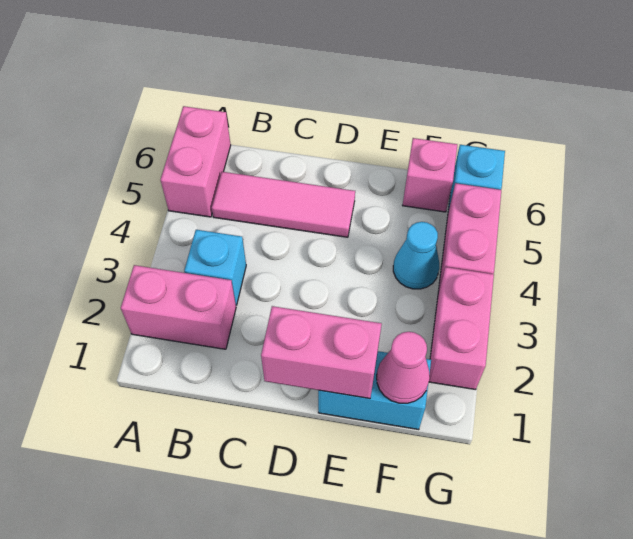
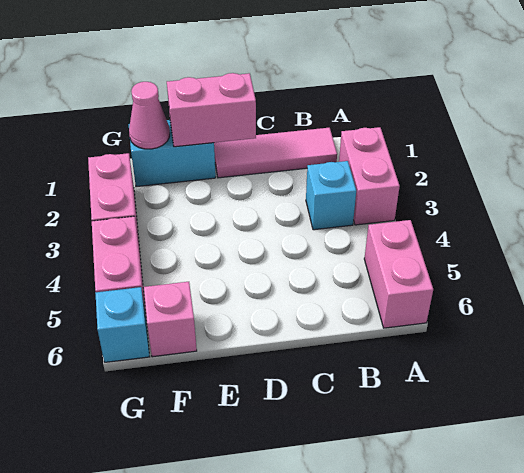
pink brick A2:B2 level 1 -> pink brick A2:A3 level 1
pink tile B5:D5 level 1 -> pink tile B1:D1 level 1
cyan cone F4 level 1 -> none

